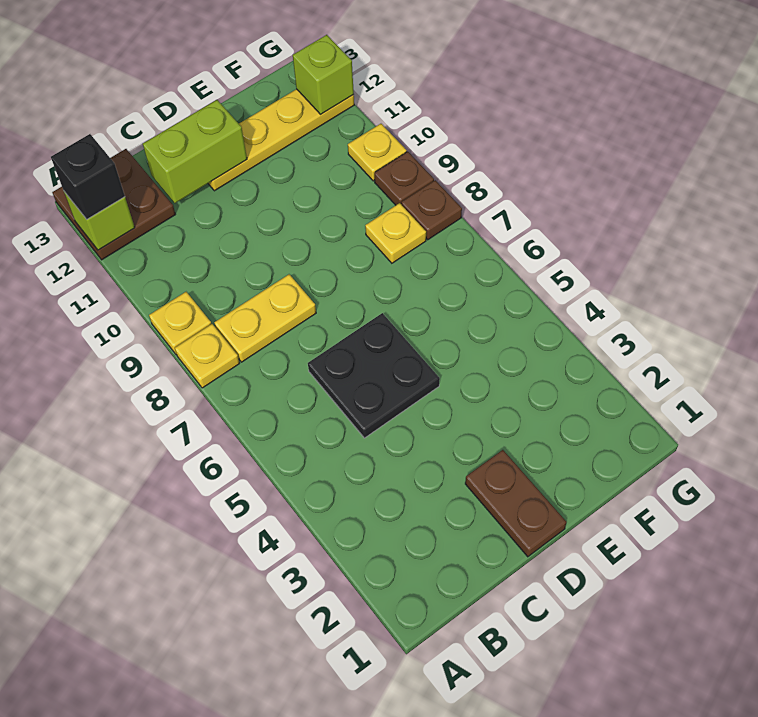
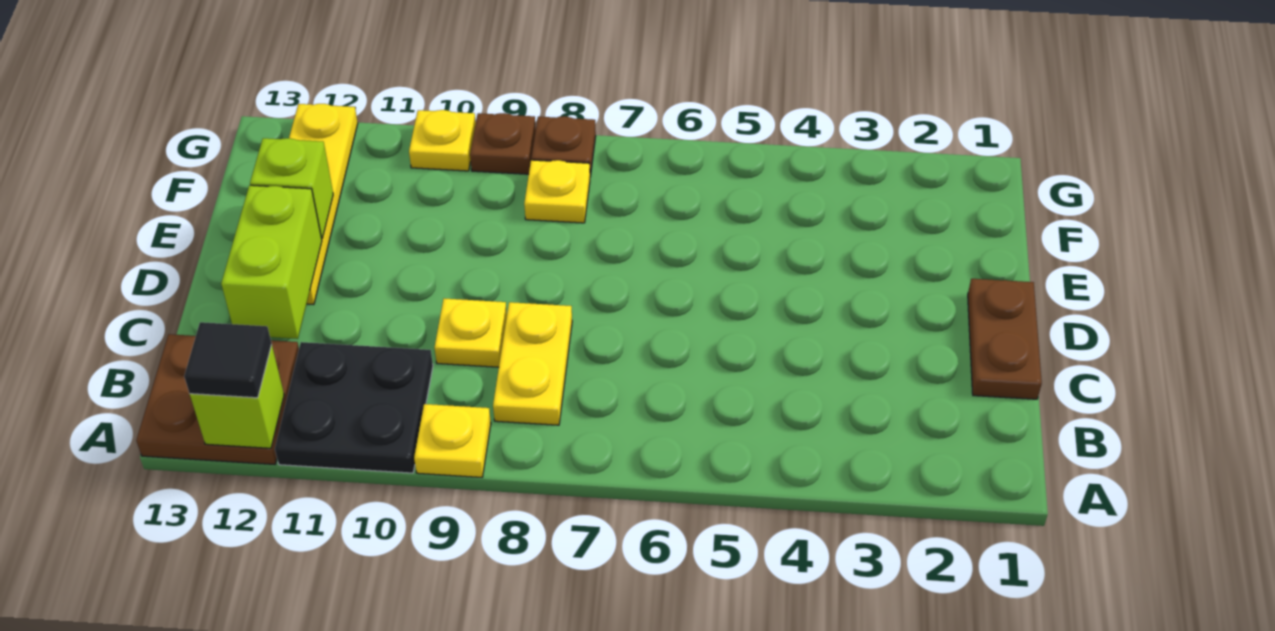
yellow plate A8 level 1 -> yellow plate C9 level 1
black brick A12 level 3 -> black tile A12 level 3
black plate C5:D6 level 1 -> black plate A10:B11 level 1
brown plate D1:D2 level 1 -> brown plate C1:D1 level 1
lime brick G12 level 2 -> lime brick E12 level 2

